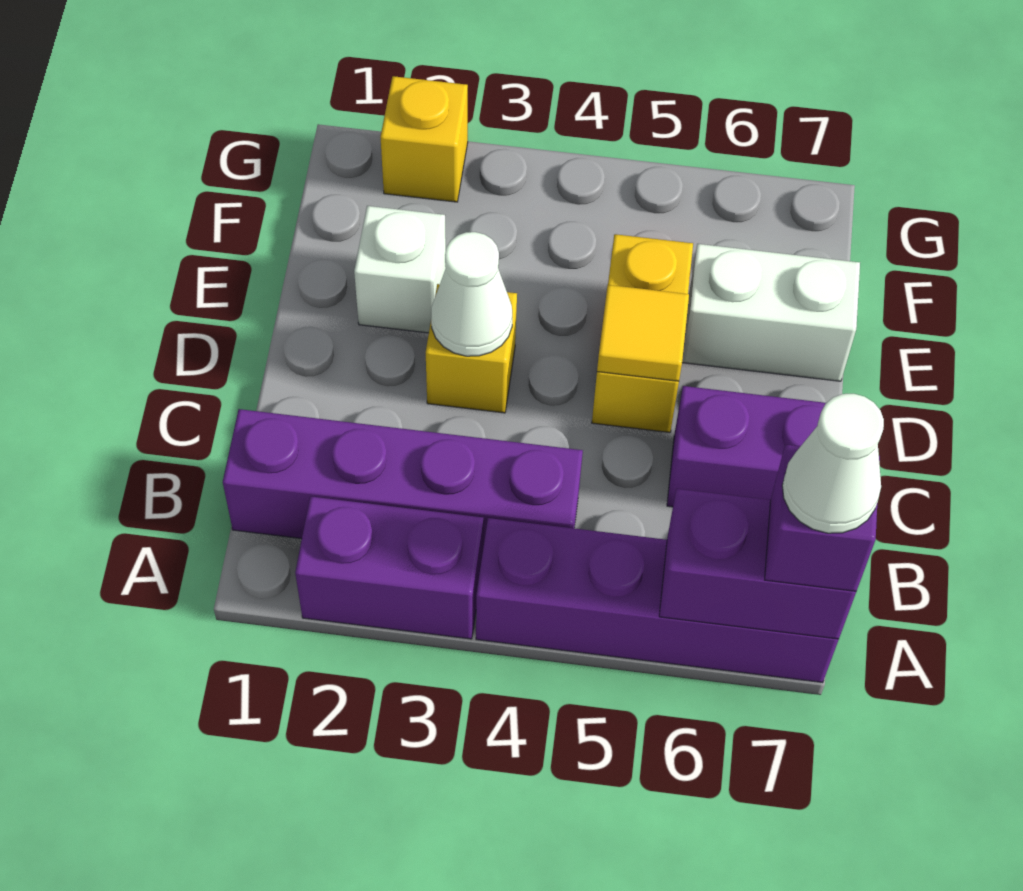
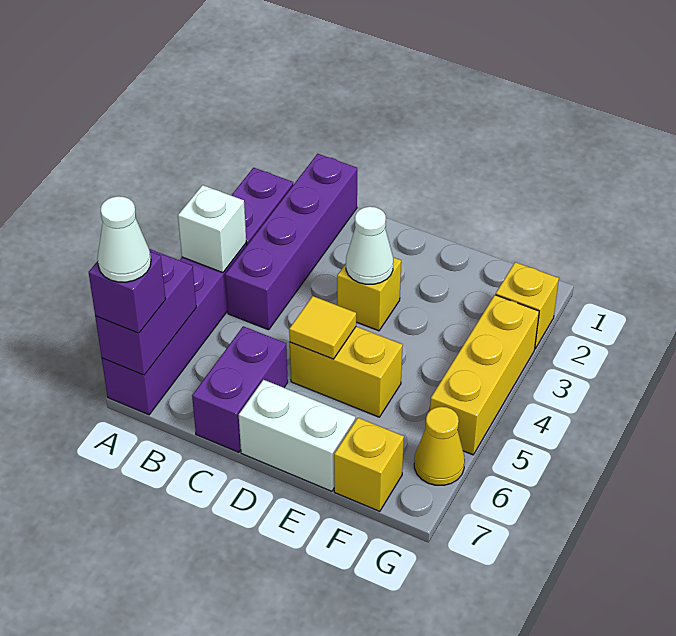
white brick E2 level 1 -> white brick A4 level 2
white brick E6:E7 level 1 -> white brick D7:E7 level 1
none -> yellow brick F7 level 1
none -> yellow brick G3:G5 level 1
none -> yellow cone G6 level 1

